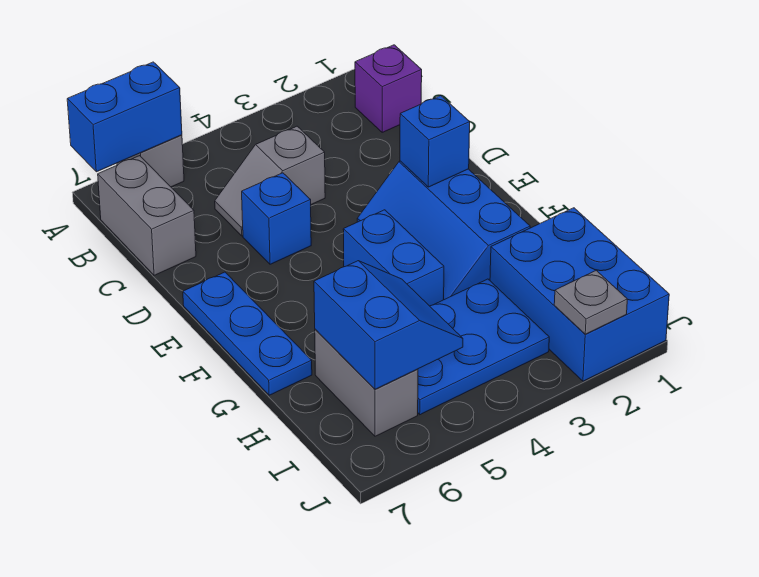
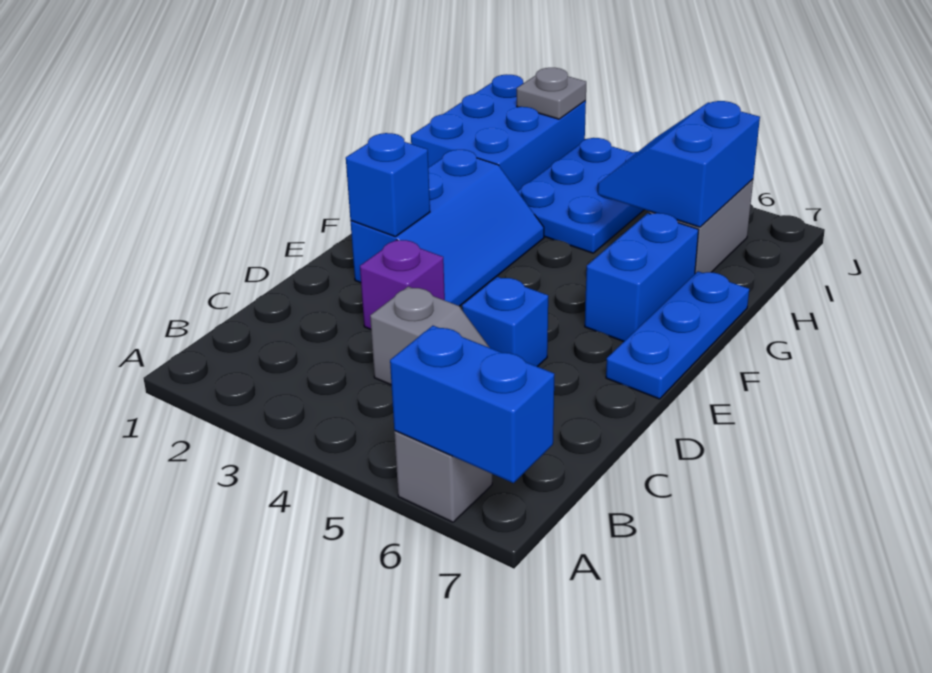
purple brick B1 level 1 -> purple brick D3 level 1
grey brick B7:C7 level 1 -> none
blue brick F4:G4 level 1 -> blue brick F6:G6 level 1
blue plate H3:I5 level 1 -> blue plate H3:J4 level 1

